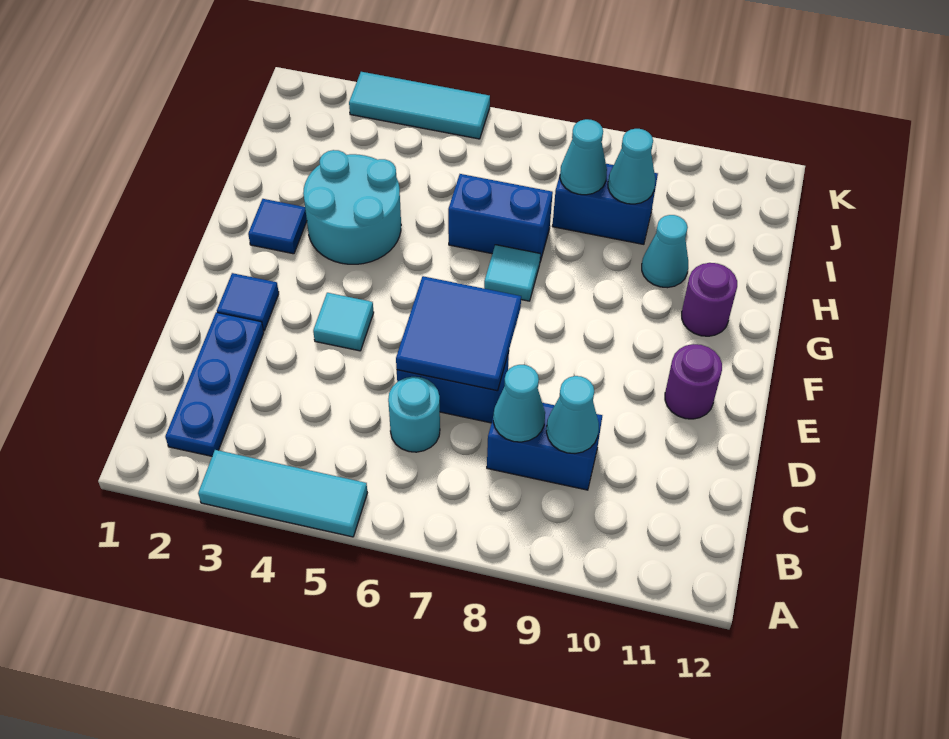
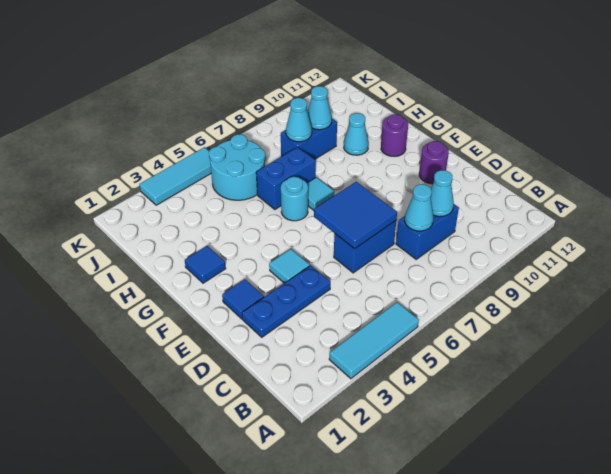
blue plate B2:D2 level 1 -> blue plate D2:D4 level 1
cyan round brick C6 level 1 -> cyan round brick G6 level 1
cyan round brick G3:H4 level 1 -> cyan round brick I5:J6 level 1

